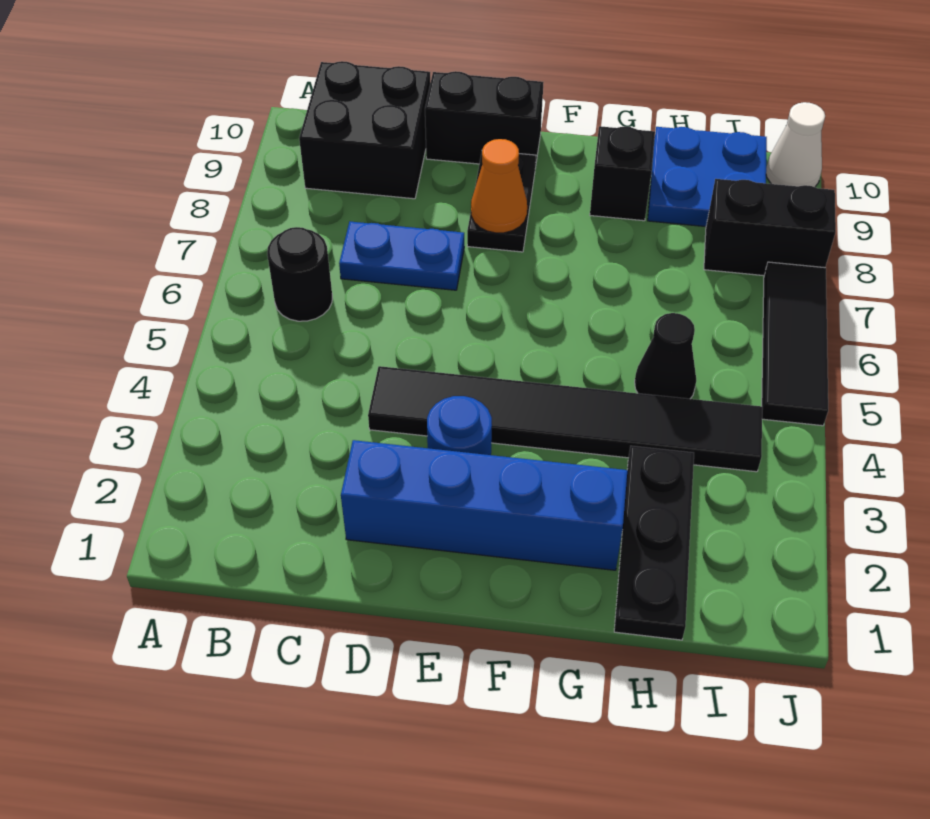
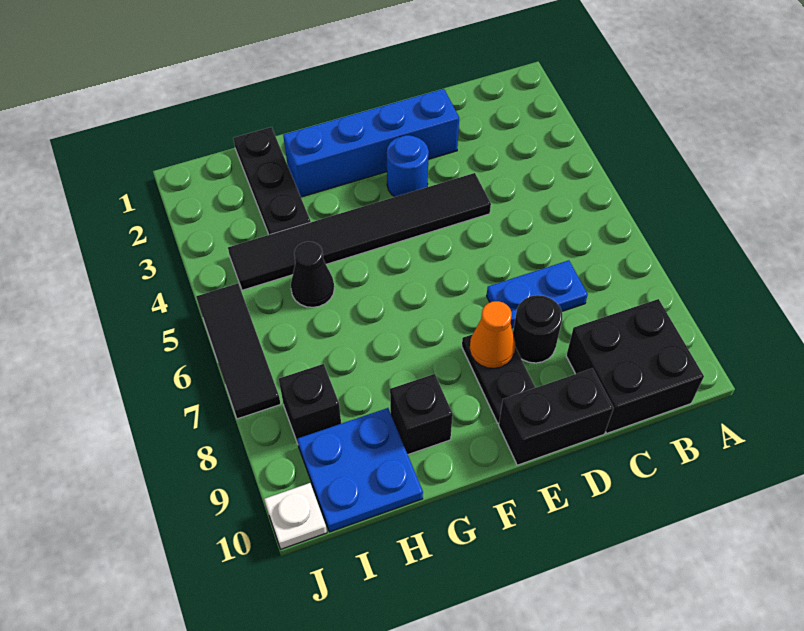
black round brick B6 level 1 -> black round brick D8 level 1
black brick I8:J8 level 1 -> black brick I8 level 1
white cone J10 level 1 -> white plate J10 level 1

